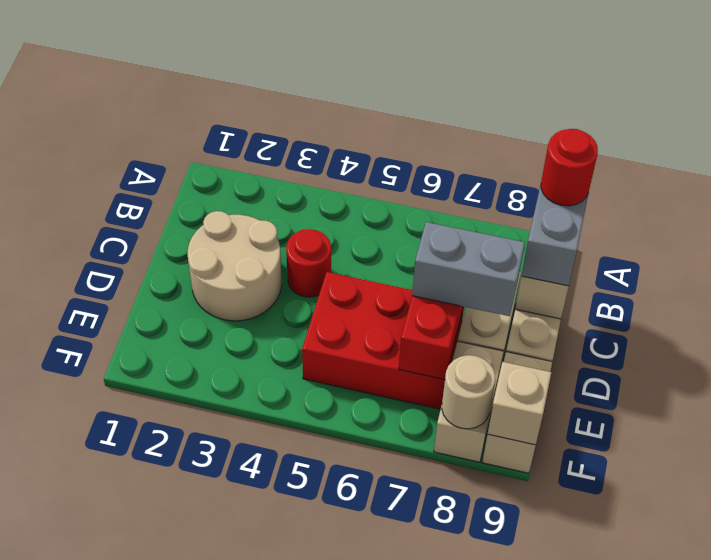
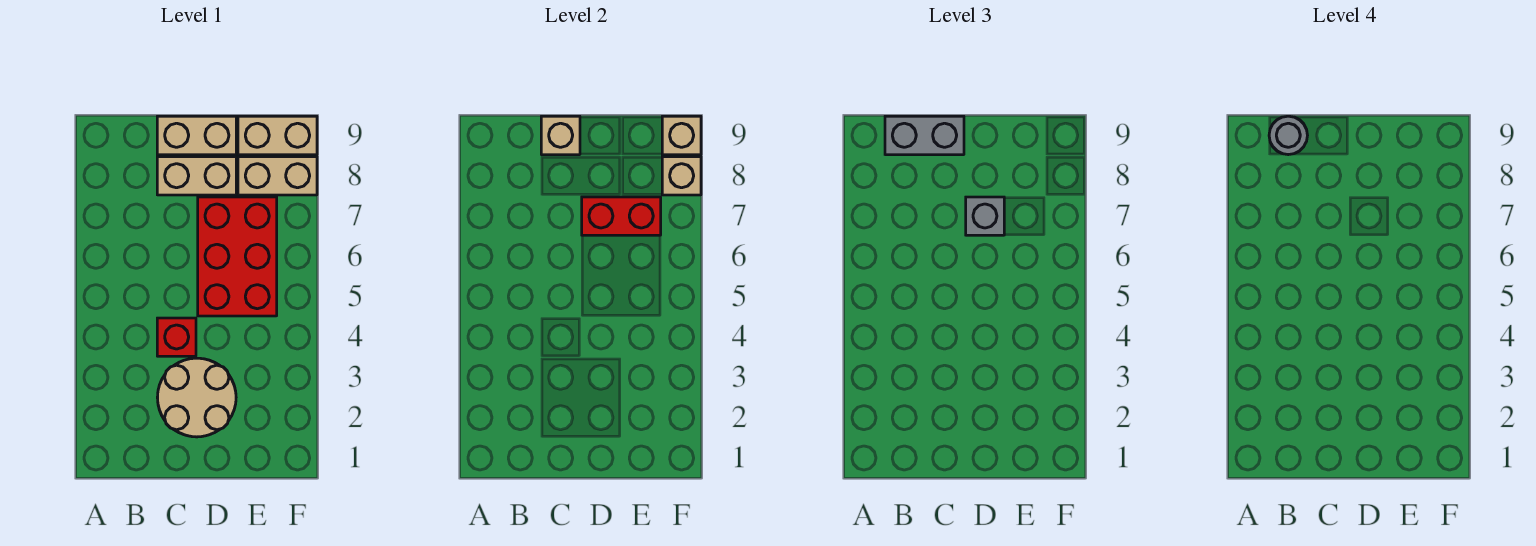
red round brick B9 level 4 -> grey round brick B9 level 4
red round brick C4 level 1 -> red brick C4 level 1
grey brick D7:D8 level 3 -> grey brick D7 level 3
tan round brick F8 level 2 -> tan brick F8 level 2

